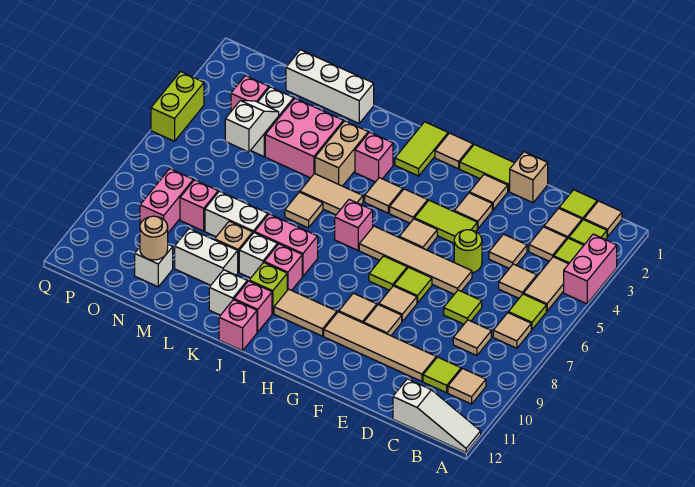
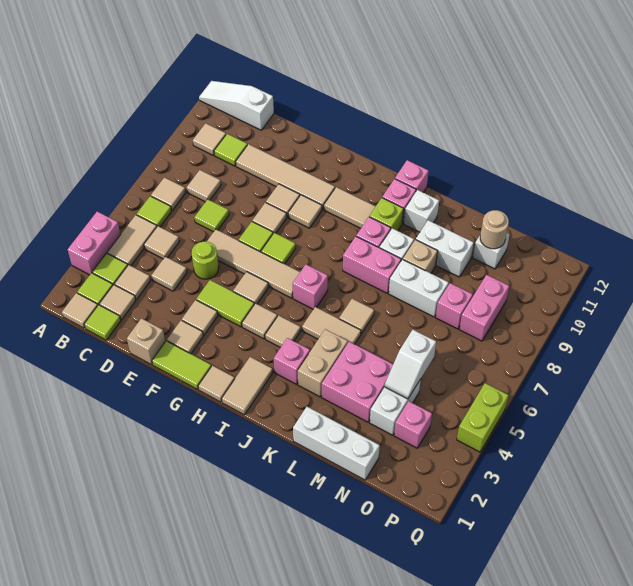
lime tile I1:I2 level 1 -> tan tile I1:I2 level 1

